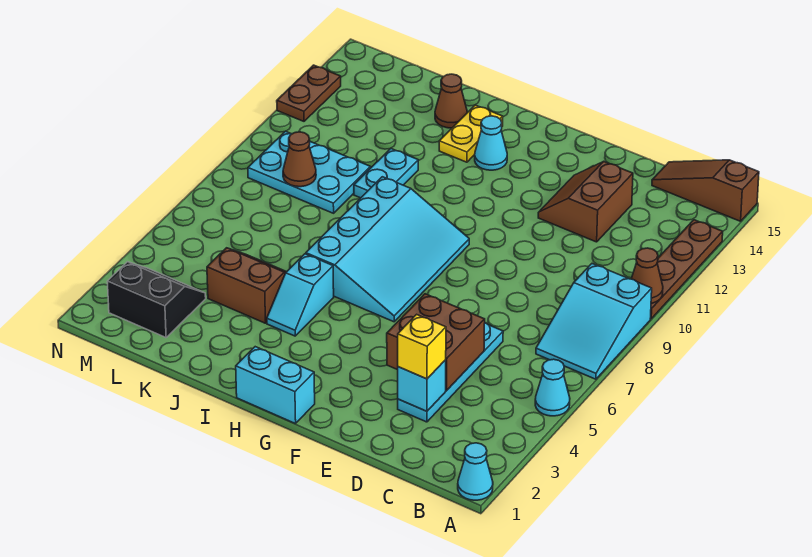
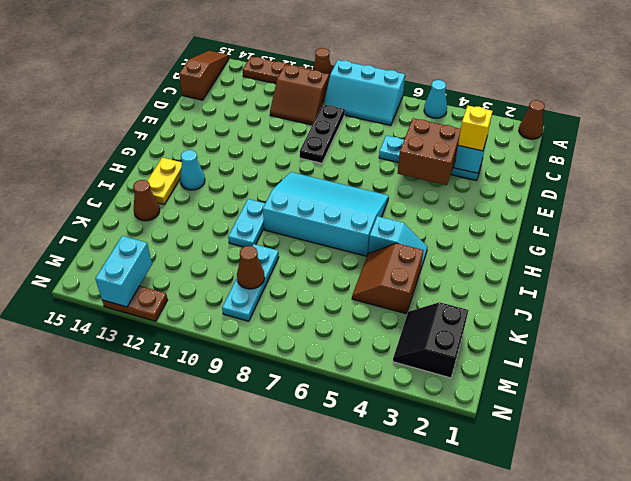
cyan cone A1 level 1 -> brown cone A1 level 1
cyan slope A7:B9 level 1 top 9 -> cyan slope A7:B9 level 1 top A
brown slope A15:C15 level 1 top A -> brown slope A15:C15 level 1 top C
none -> black plate C9:E9 level 1
brown slope D12:E13 level 1 top D -> brown slope B10:C11 level 1 top B
cyan brick G1:H1 level 1 -> cyan brick M13:N13 level 2
yellow plate I13:I14 level 1 -> yellow plate H14:I14 level 1
cyan plate J10:J11 level 1 -> cyan plate I10:J10 level 1
cyan plate K9:M10 level 1 -> cyan plate K9:M9 level 1

